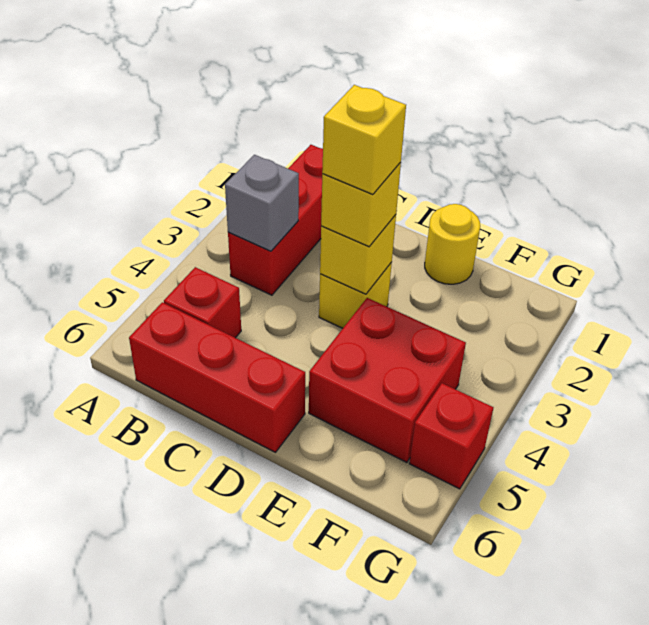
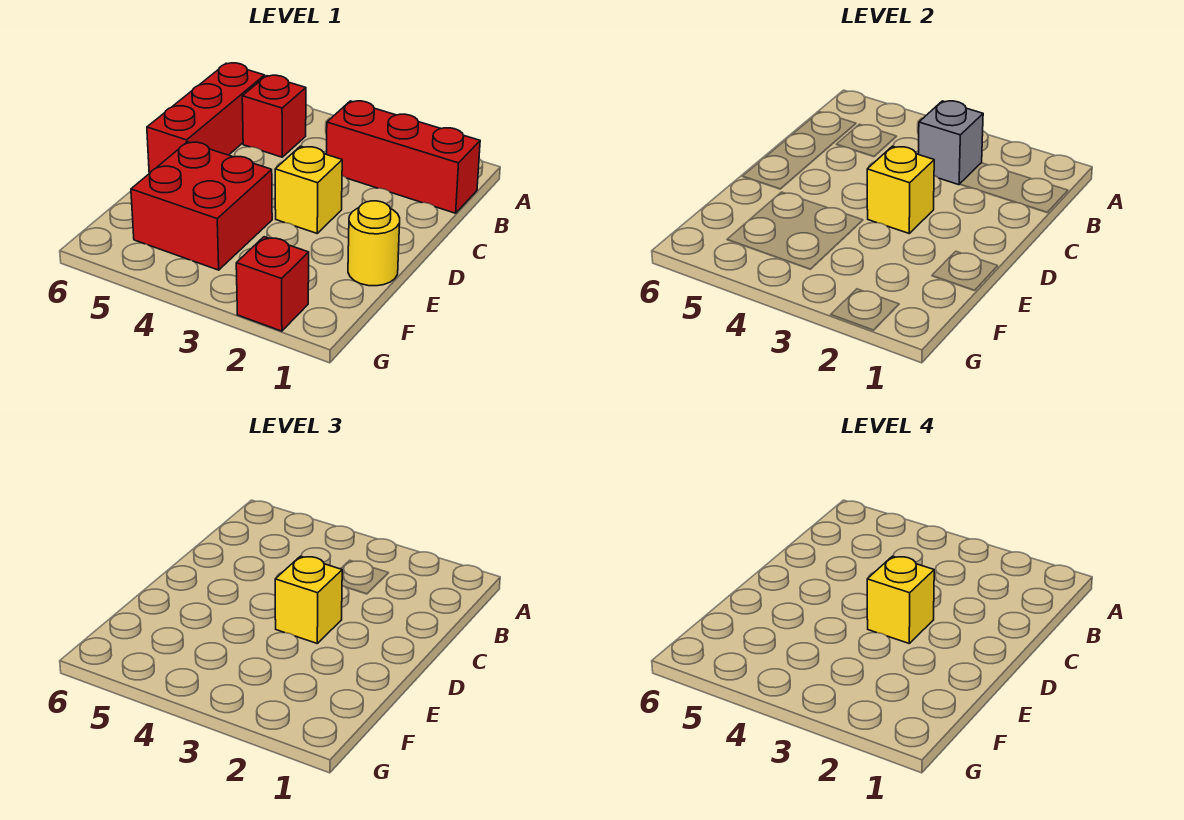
red brick G5 level 1 -> red brick G2 level 1

